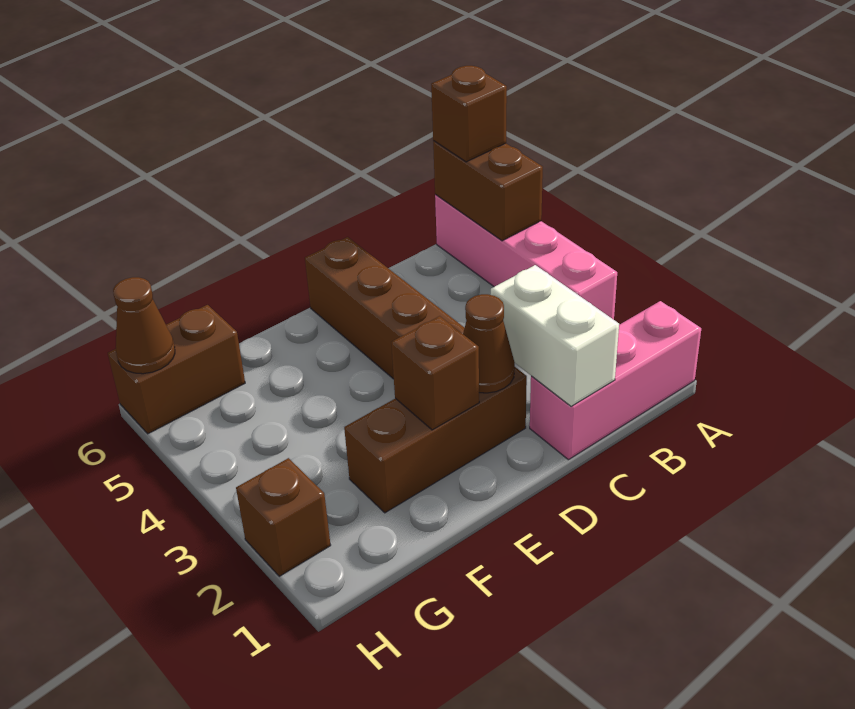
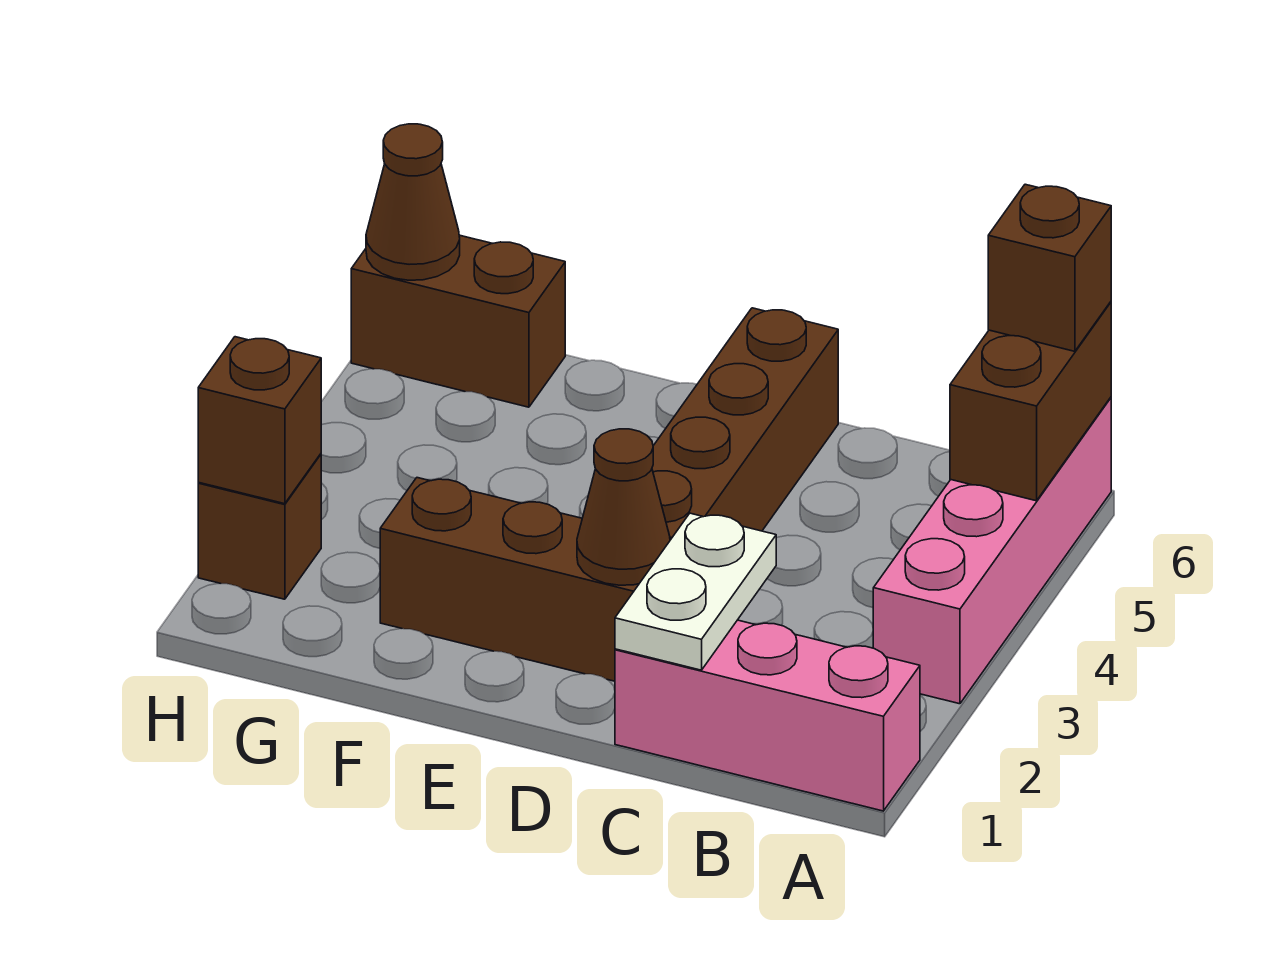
white brick C1:C2 level 2 -> white plate C1:C2 level 2
brown brick E2 level 2 -> brown brick H2 level 2

